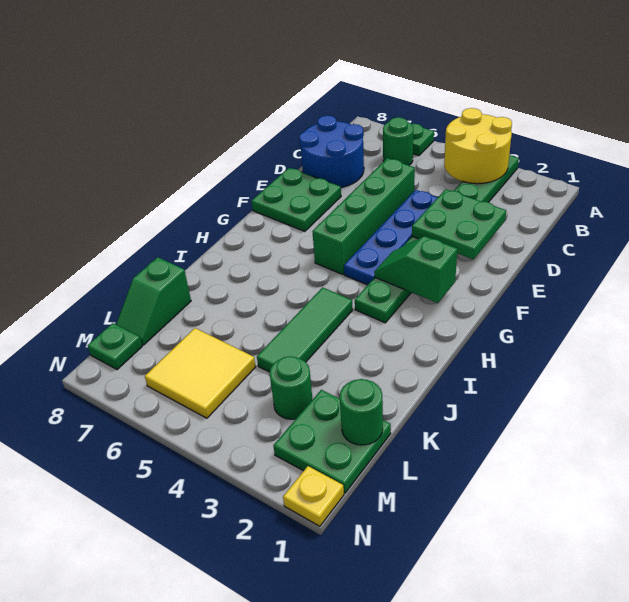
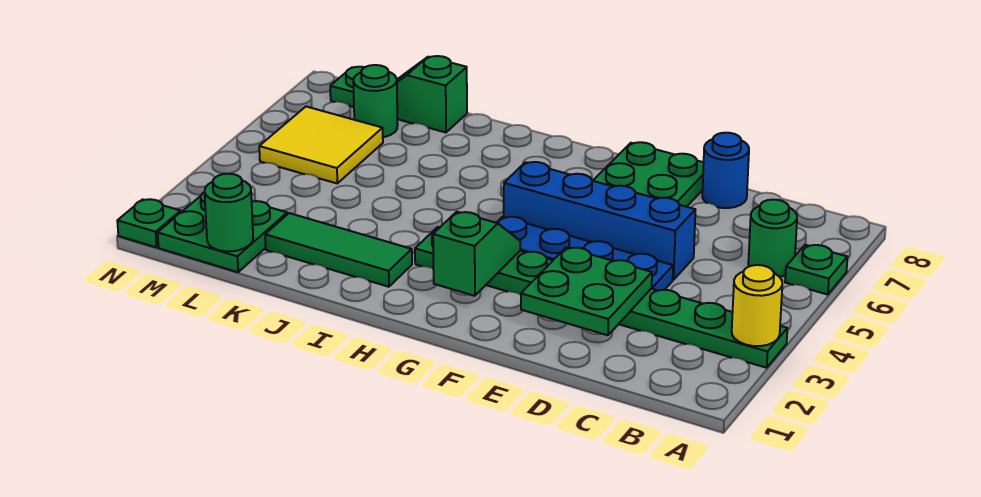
yellow round brick A3:B4 level 2 -> yellow round brick A3 level 2
blue round brick C7:D8 level 1 -> blue round brick D8 level 1
green brick D5:G5 level 1 -> blue brick D5:G5 level 1
green tile I4:K4 level 1 -> green tile I2:K2 level 1
green round brick L3 level 1 -> green round brick L7 level 1
yellow plate N1 level 1 -> green plate N1 level 1

